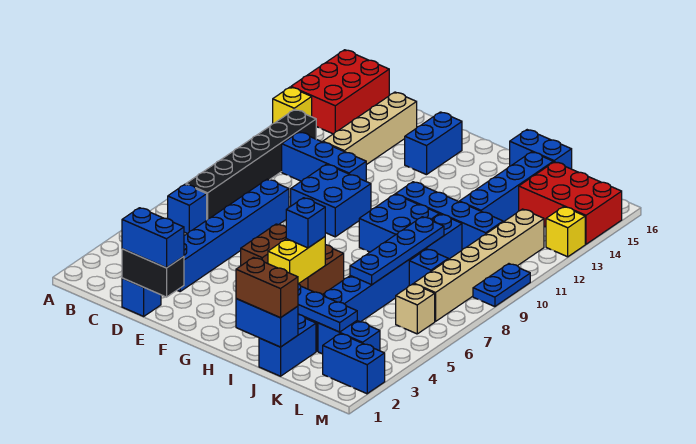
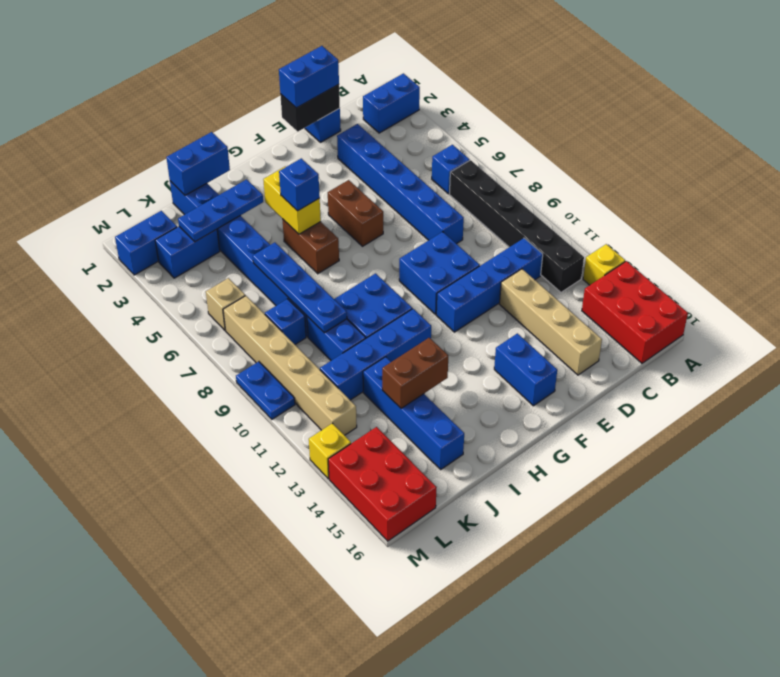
blue brick C11:E11 level 1 -> blue brick C11:F11 level 1
brown brick I1:J1 level 3 -> brown brick I13:J13 level 2
blue brick I16:J16 level 1 -> blue brick A2:B2 level 1
red brick K14:M15 level 1 -> red brick L14:M16 level 1

